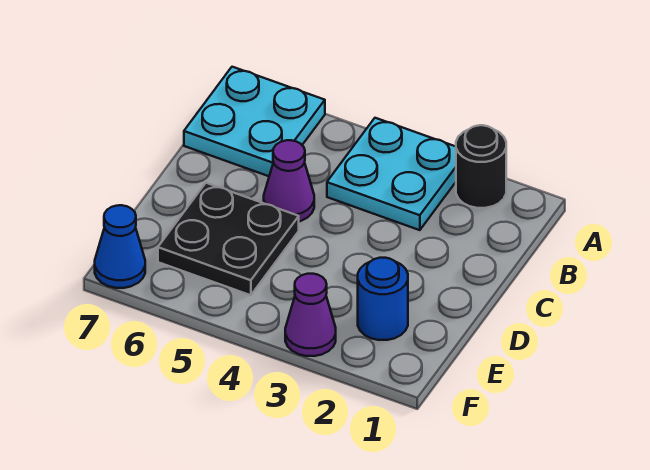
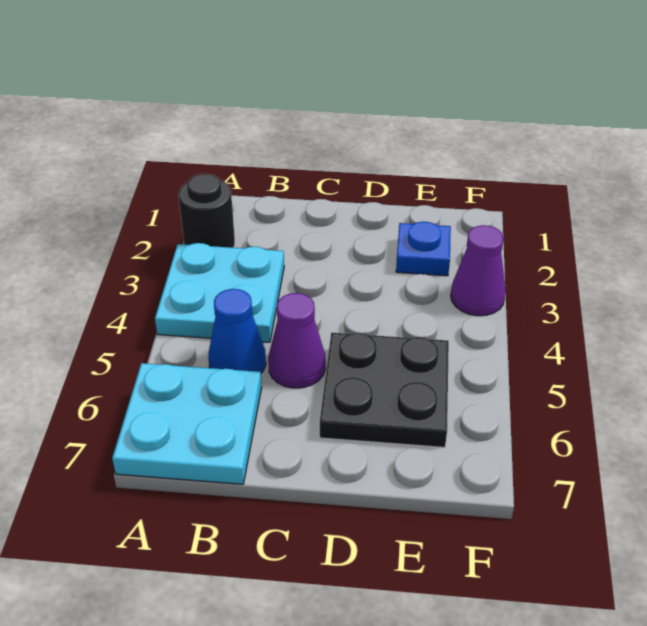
blue round brick E2 level 1 -> blue plate E2 level 1
blue cone F7 level 1 -> blue cone B5 level 1

